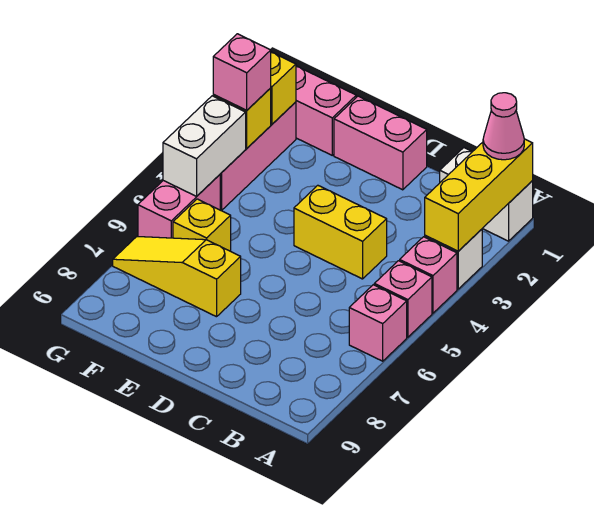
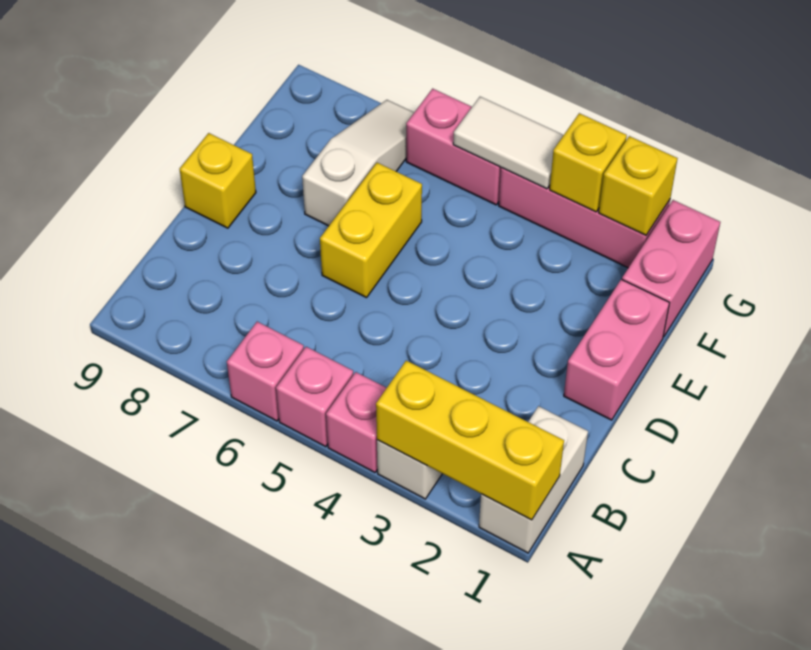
pink cone A1 level 3 -> none
yellow brick C4:D4 level 1 -> yellow brick D6:E6 level 1
yellow slope E7:G7 level 1 top E -> white slope E7:G7 level 1 top E
yellow brick F6 level 1 -> yellow brick D9 level 1
pink brick G3 level 3 -> none
white brick G4:G5 level 2 -> white tile G4:G5 level 2

